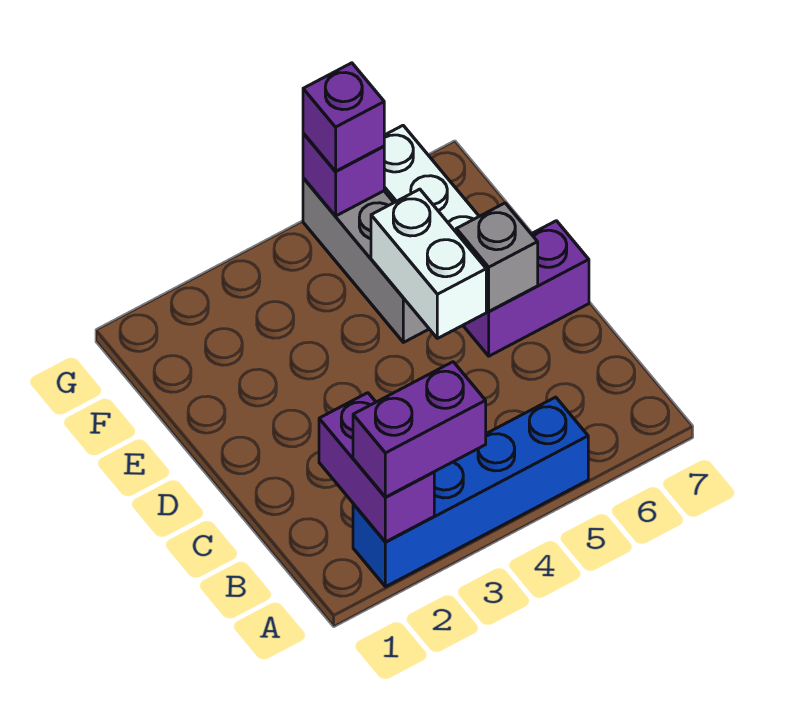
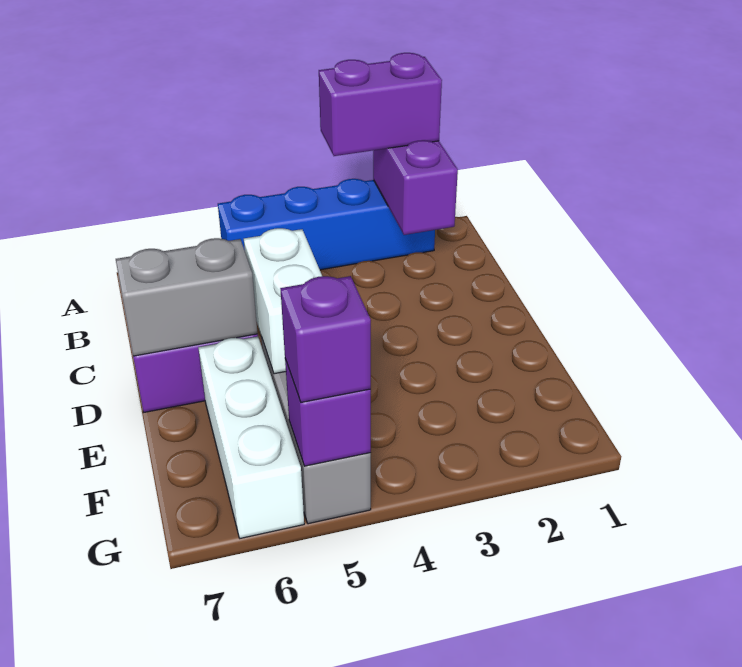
grey brick D6 level 2 -> grey brick D6:D7 level 2

